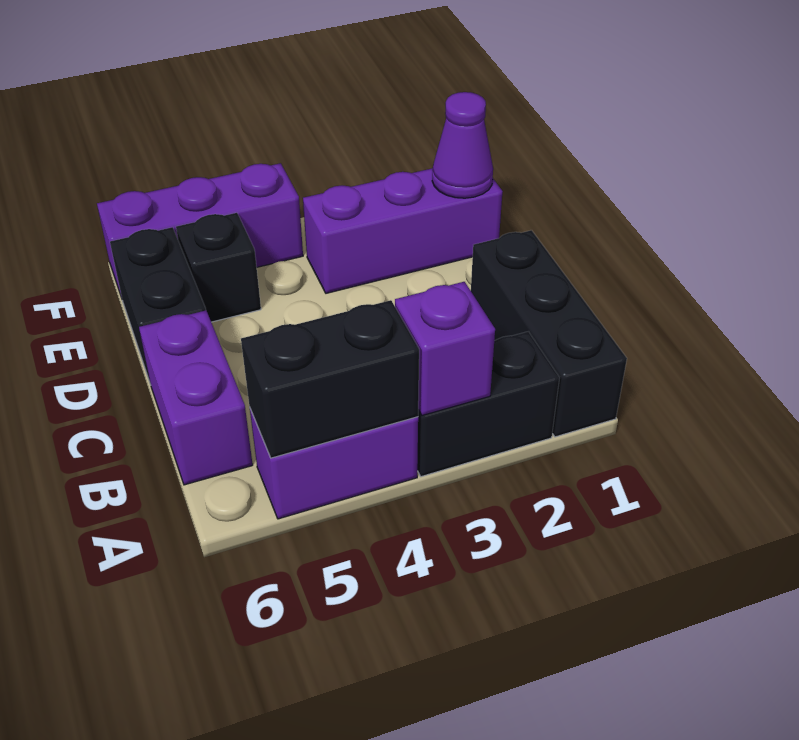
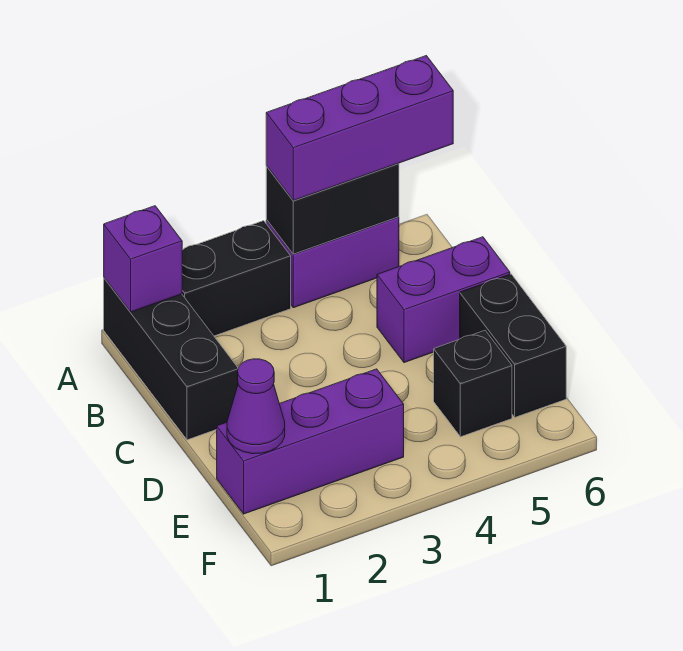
purple brick A3 level 2 -> purple brick A1 level 2
purple brick B6:C6 level 1 -> purple brick C5:C6 level 1
purple brick F4:F6 level 1 -> purple brick A4:A6 level 3

